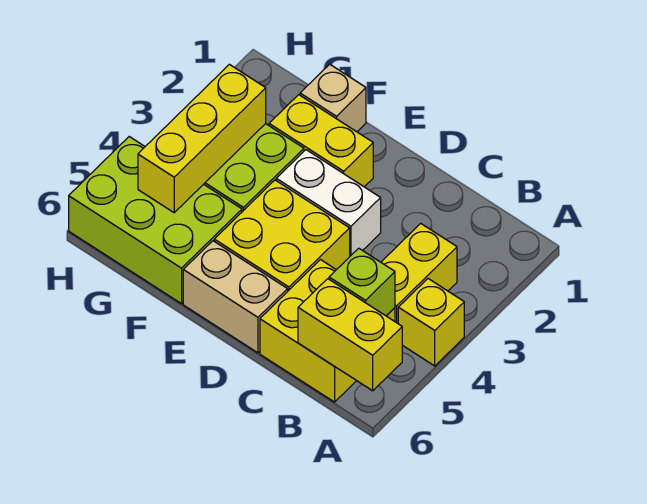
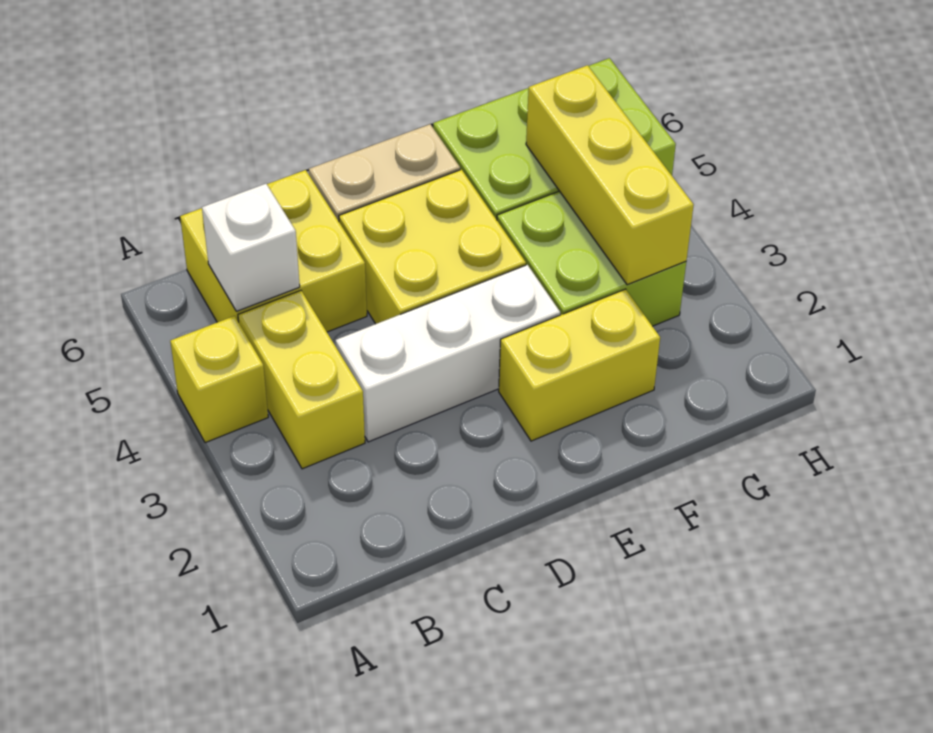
yellow brick A6:B6 level 2 -> none
lime brick B5 level 2 -> white brick B5 level 2
white brick D3:E3 level 1 -> white brick C3:E3 level 1
tan brick F1 level 1 -> none

